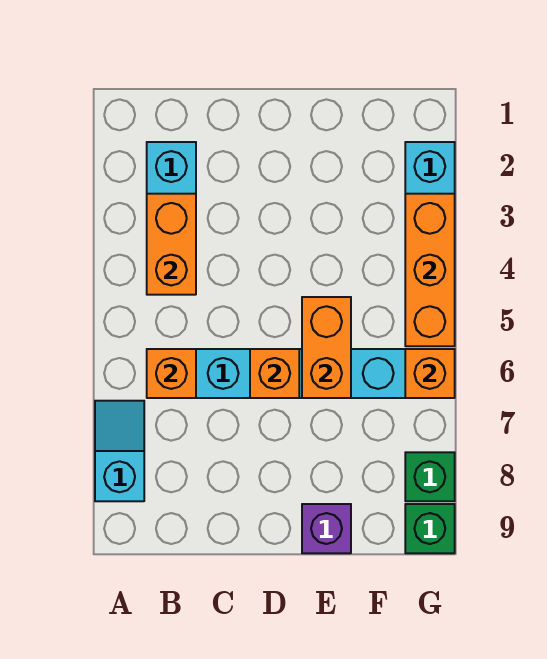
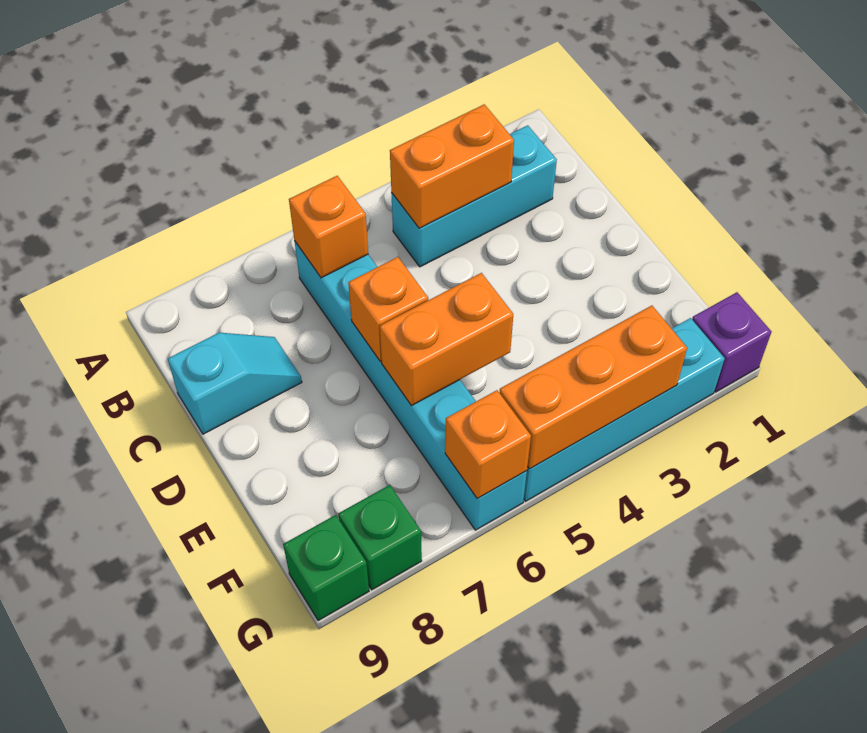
cyan slope A7:A8 level 1 top 8 -> cyan slope C8:C9 level 1 top 9
purple brick E9 level 1 -> purple brick G1 level 1

